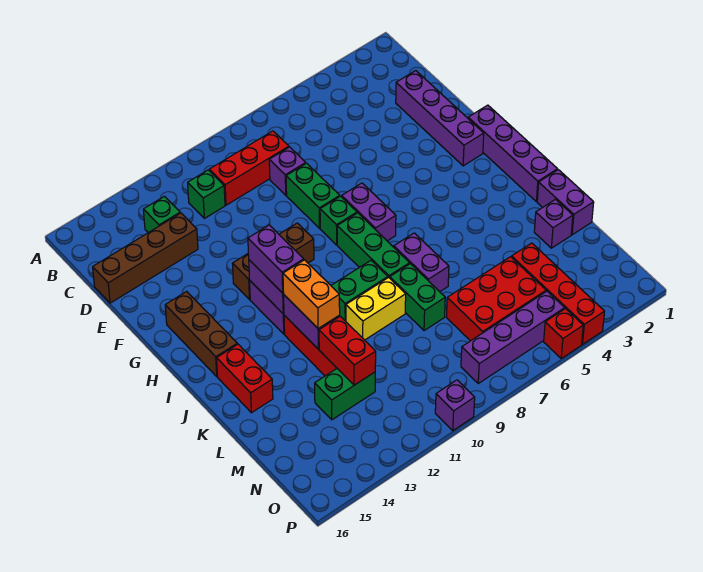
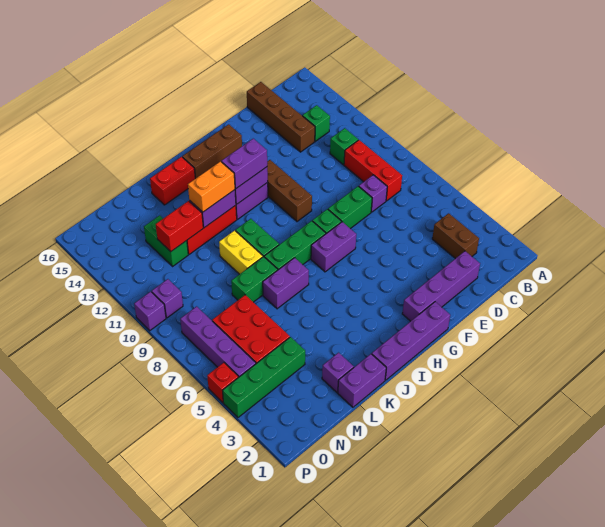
none -> brown brick C3:C4 level 1
red brick M4:P4 level 1 -> green brick M4:P4 level 1
none -> purple brick O10 level 1

